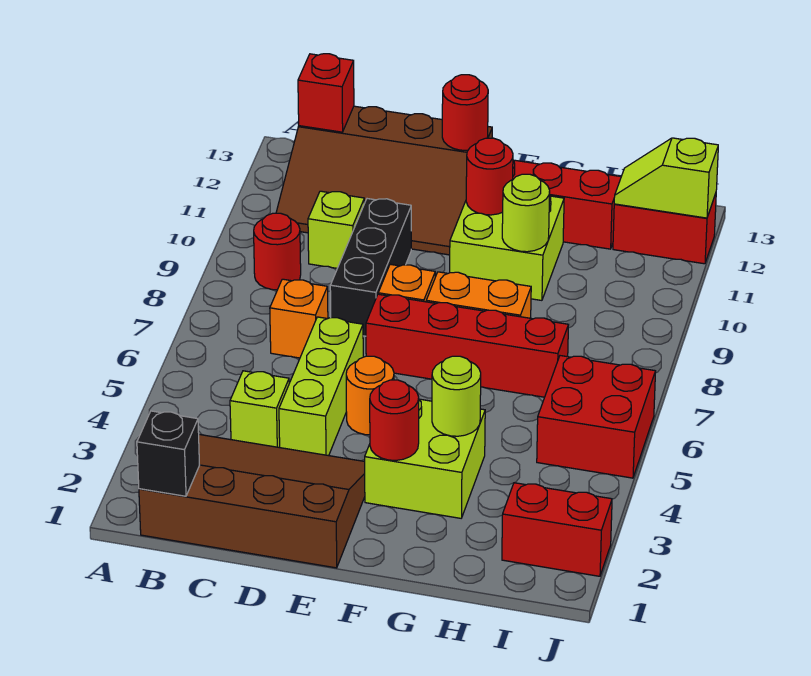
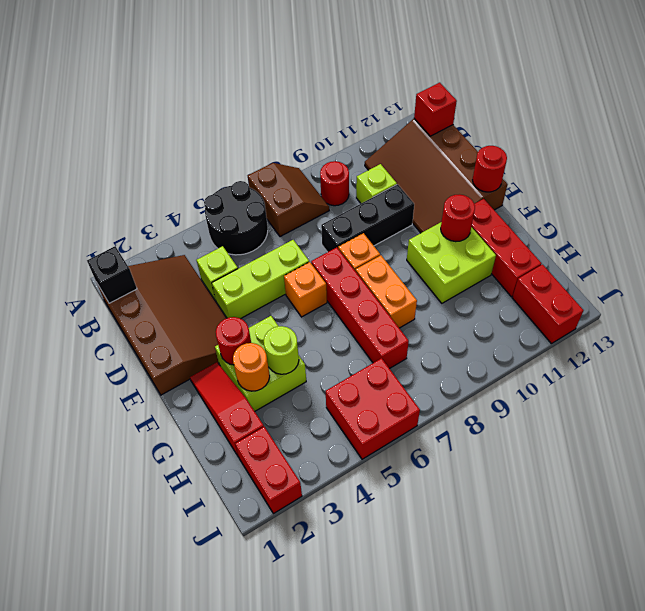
none -> black round brick A5:B6 level 1
none -> brown slope A7:B8 level 1 top 7
orange brick C7 level 1 -> orange brick E6 level 1
orange round brick E5 level 1 -> orange round brick G3 level 2
none -> red slope F2:H2 level 1 top H
lime round brick G10 level 2 -> none
lime slope I12:J12 level 2 top J -> none

